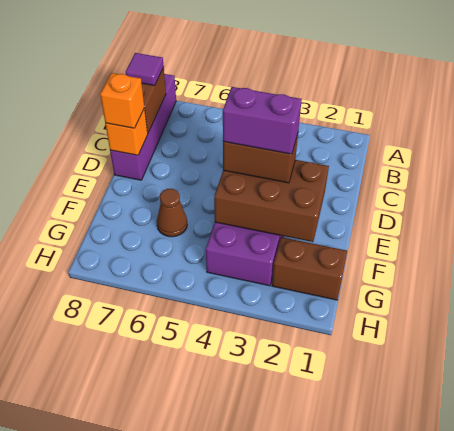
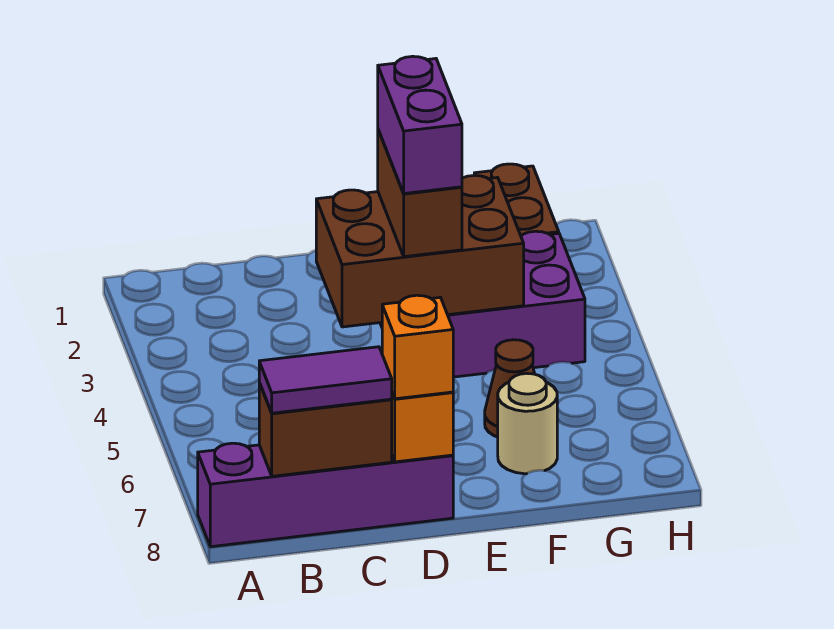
purple tile B8 level 3 -> purple tile B8:C8 level 3
brown brick E2:F4 level 2 -> brown brick D3:F4 level 2
none -> tan round brick F7 level 1

